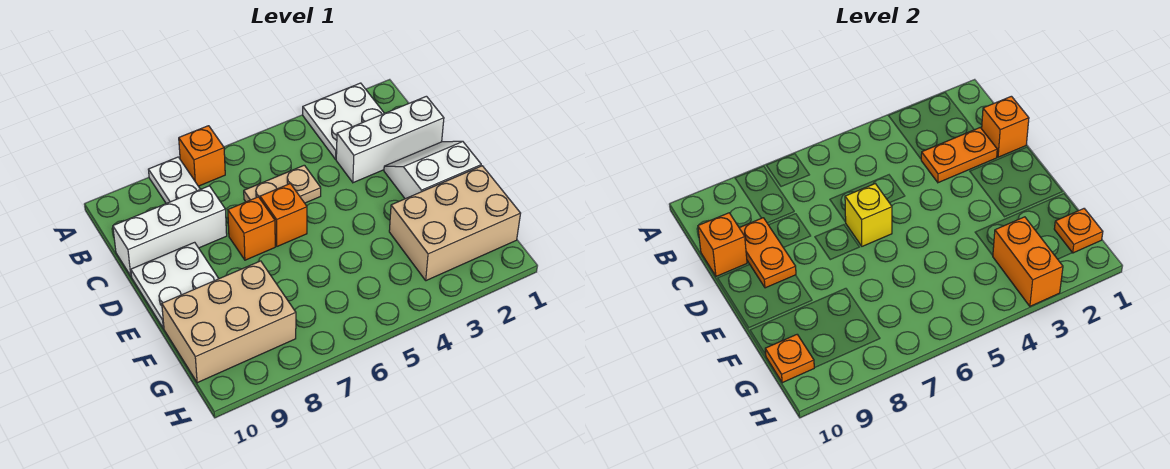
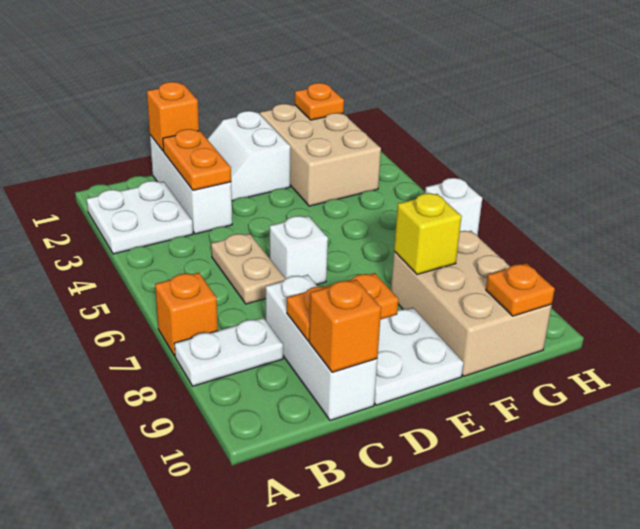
orange brick D6 level 1 -> white brick D6 level 1
yellow brick D6 level 2 -> yellow brick F8 level 2
orange brick D7 level 1 -> none
orange brick G3:H3 level 2 -> none
none -> white brick H6 level 1

